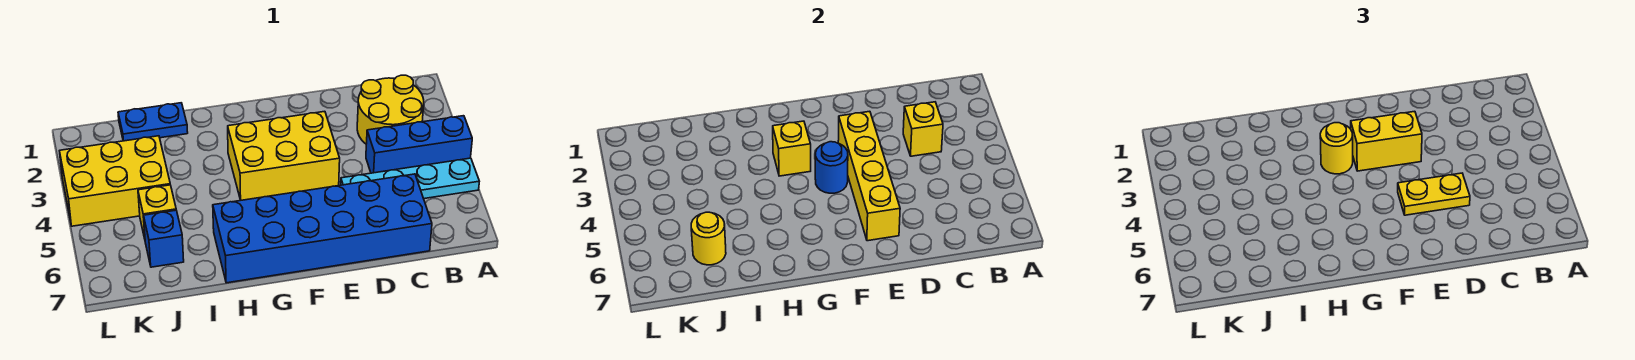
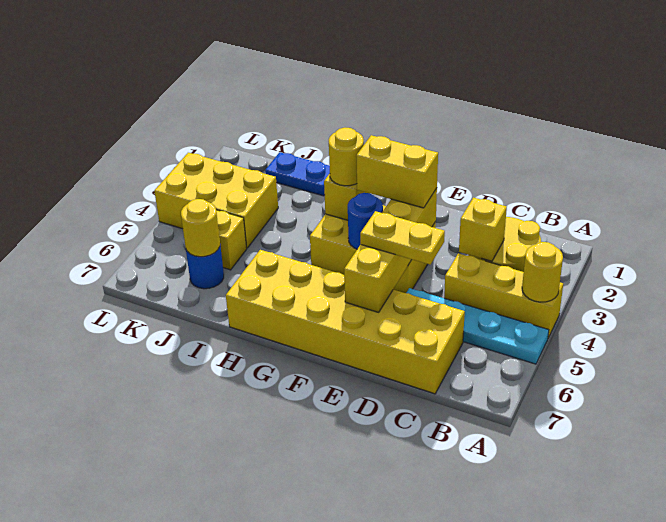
blue brick A4:C4 level 1 -> yellow brick A4:C4 level 1
none -> yellow round brick A4 level 2
blue brick C6:H7 level 1 -> yellow brick C6:H7 level 1
blue brick J6 level 1 -> blue round brick J6 level 1

